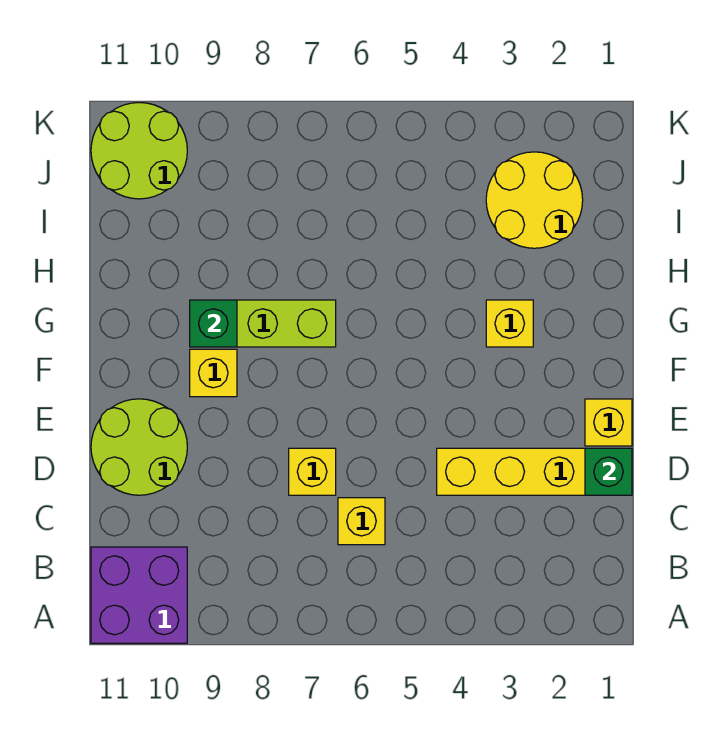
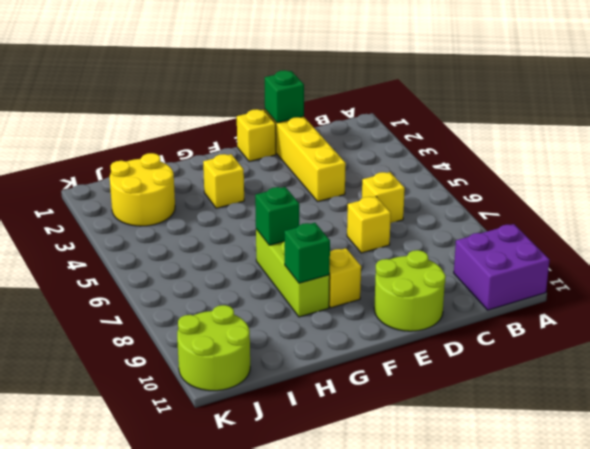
none -> green brick G7 level 2

